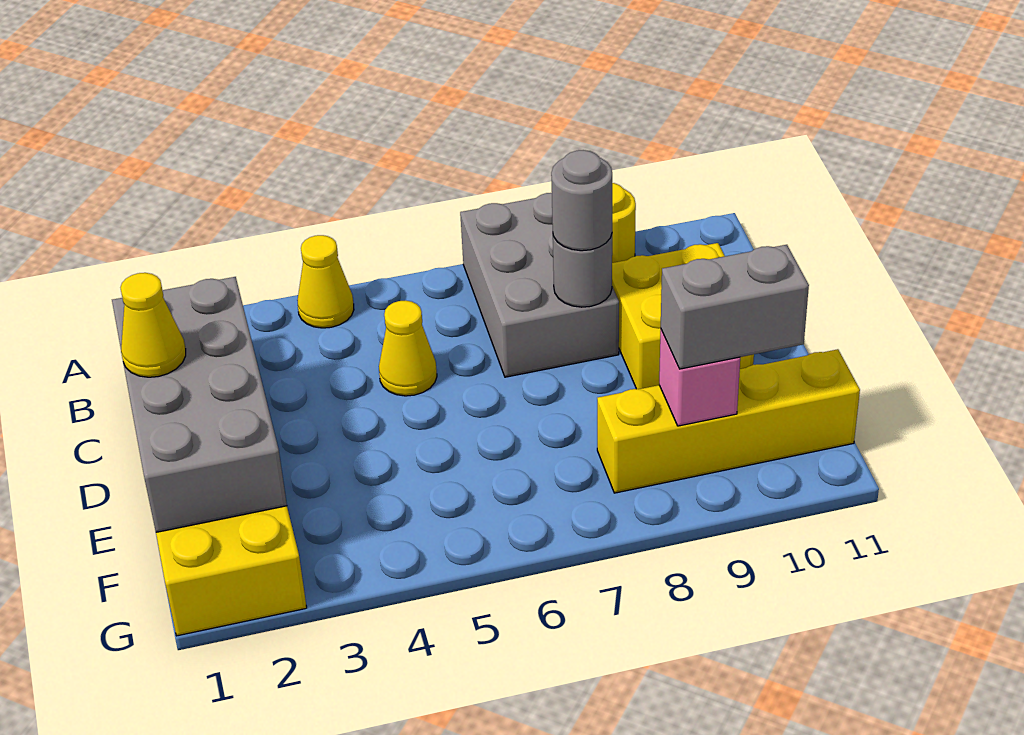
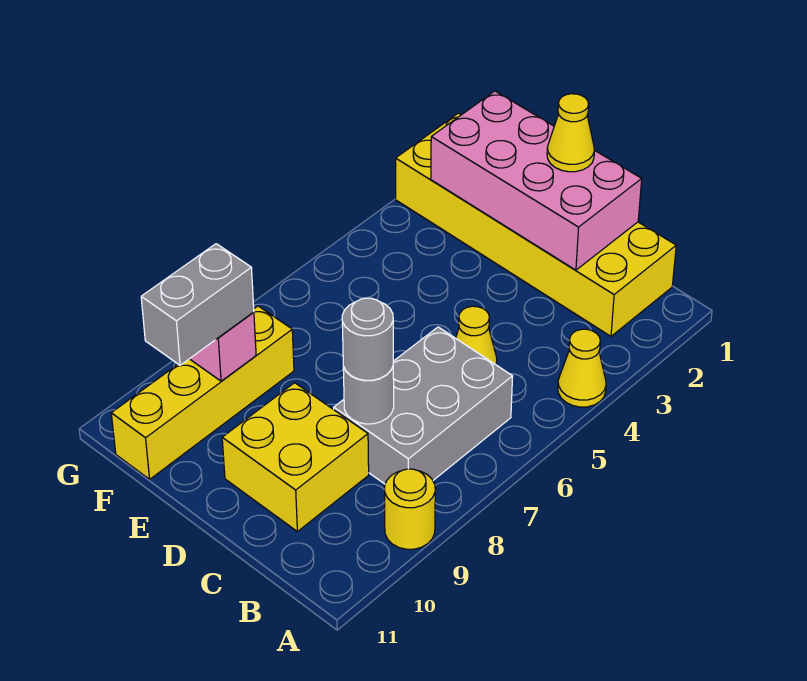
grey brick A7:C8 level 1 -> grey brick B6:C8 level 1
grey brick C1:F2 level 2 -> pink brick C1:F2 level 2

